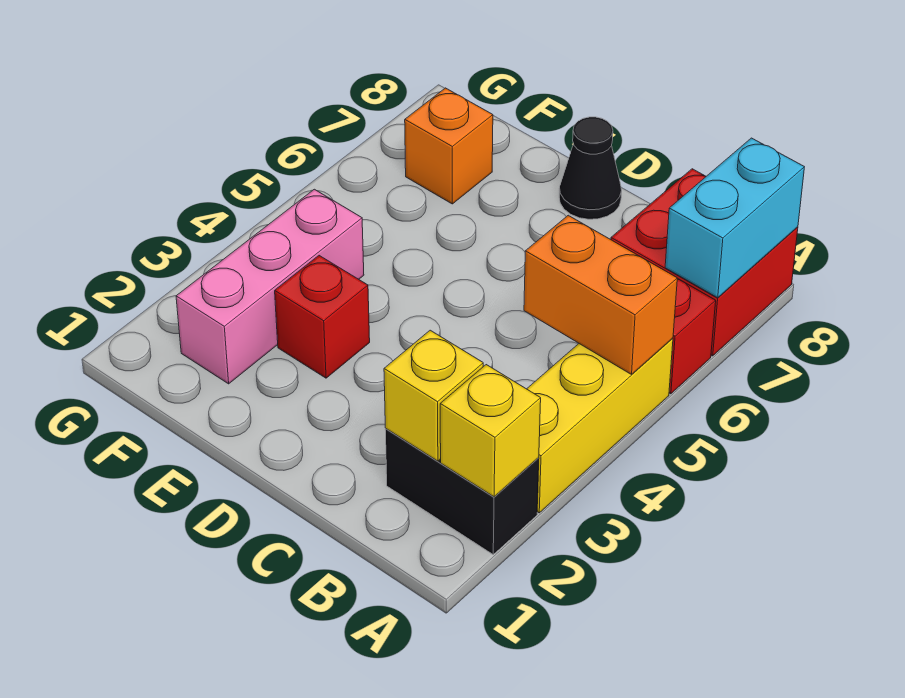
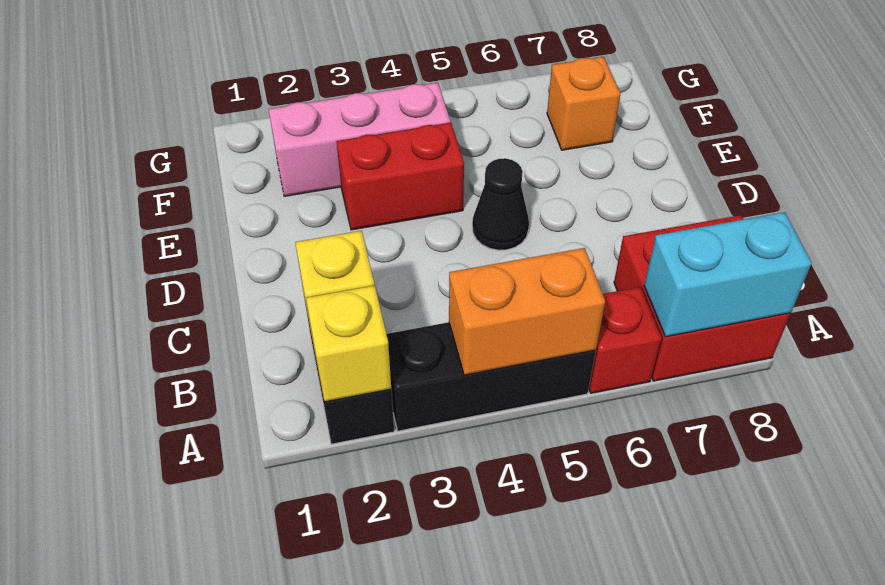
yellow brick A3:A5 level 1 -> black brick A3:A5 level 1
orange brick A5:B5 level 2 -> orange brick A4:A5 level 2
black cone D8 level 1 -> black cone D5 level 1
red brick E3 level 1 -> red brick E3:E4 level 1

